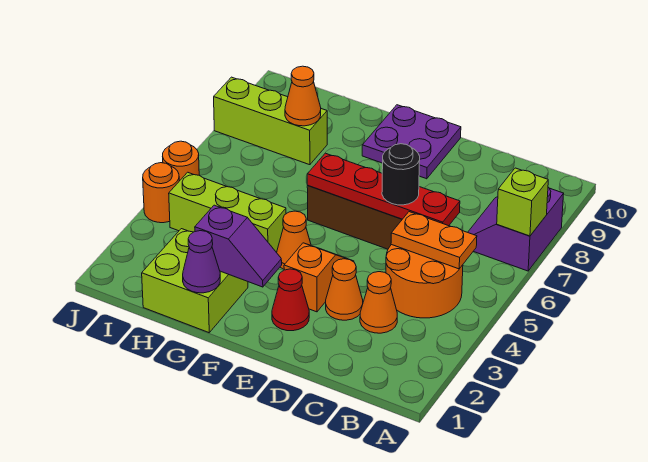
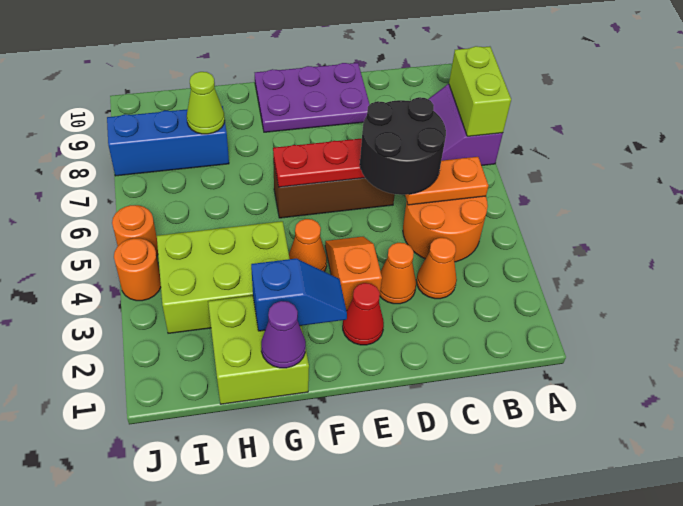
lime brick A7 level 2 -> lime brick A7:A8 level 2
black round brick D6 level 3 -> black round brick C5:D6 level 3
purple plate E9:F10 level 1 -> purple plate D9:F10 level 1
purple slope F2:G2 level 2 top G -> blue slope F2:G2 level 2 top G
lime brick G4:I4 level 1 -> lime brick G3:I4 level 1
lime brick H8:J8 level 1 -> blue brick H8:J8 level 1
orange cone H8 level 2 -> lime cone H8 level 2

